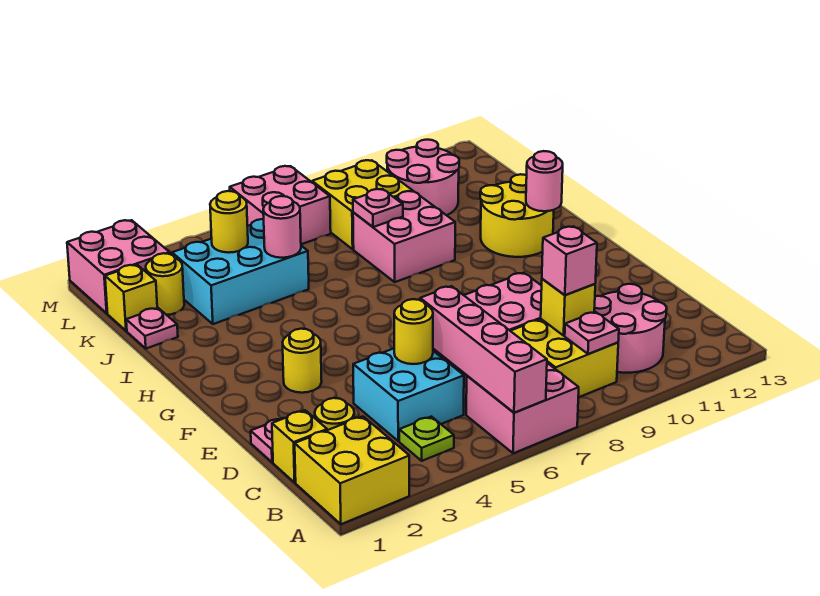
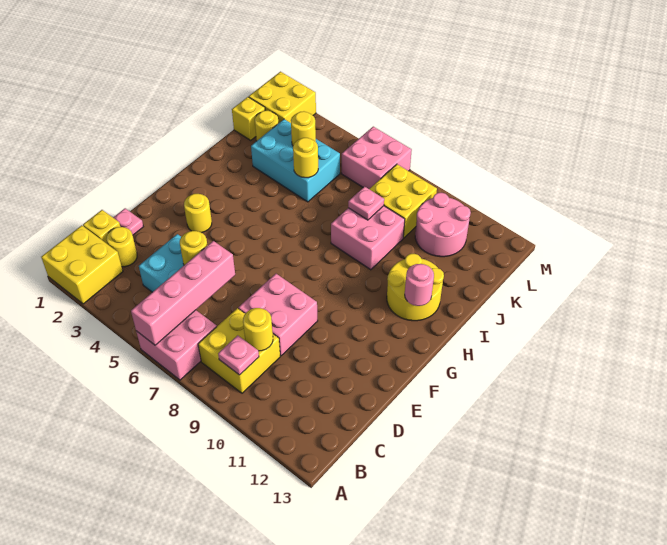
lime plate B4 level 1 -> none
pink round brick B10:C11 level 1 -> none
yellow brick C9 level 2 -> yellow round brick C9 level 2
pink brick C9 level 3 -> none
pink plate J1 level 1 -> none
pink round brick J5 level 2 -> yellow round brick J5 level 2
pink brick L1:M2 level 1 -> yellow brick L1:M2 level 1

